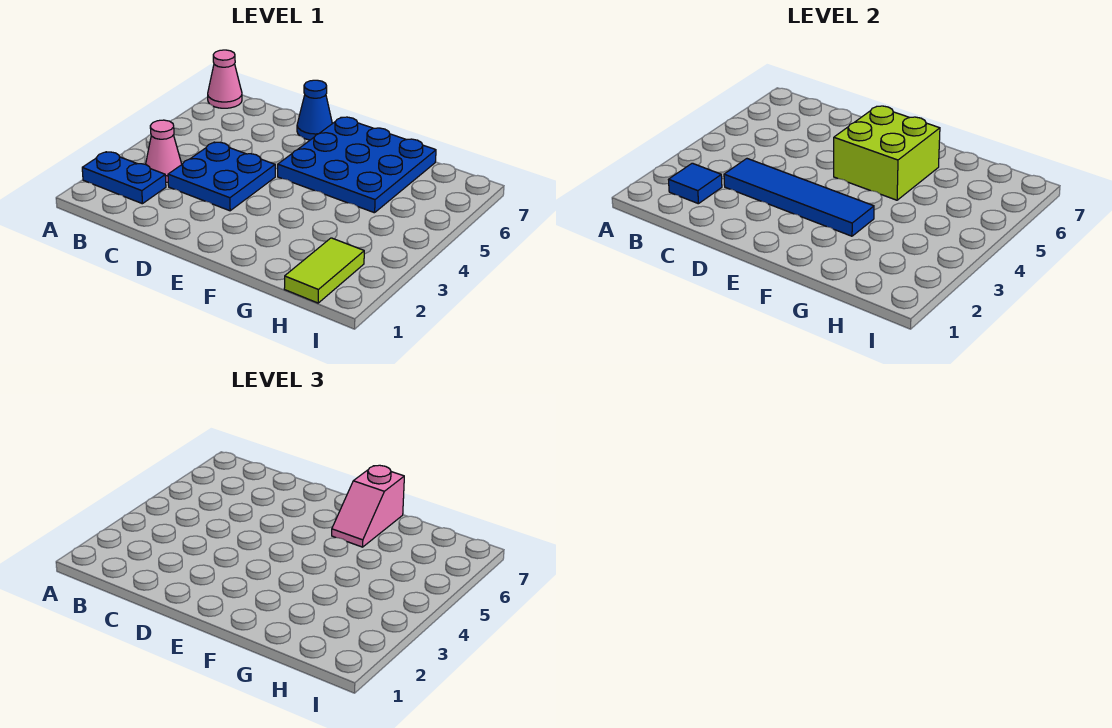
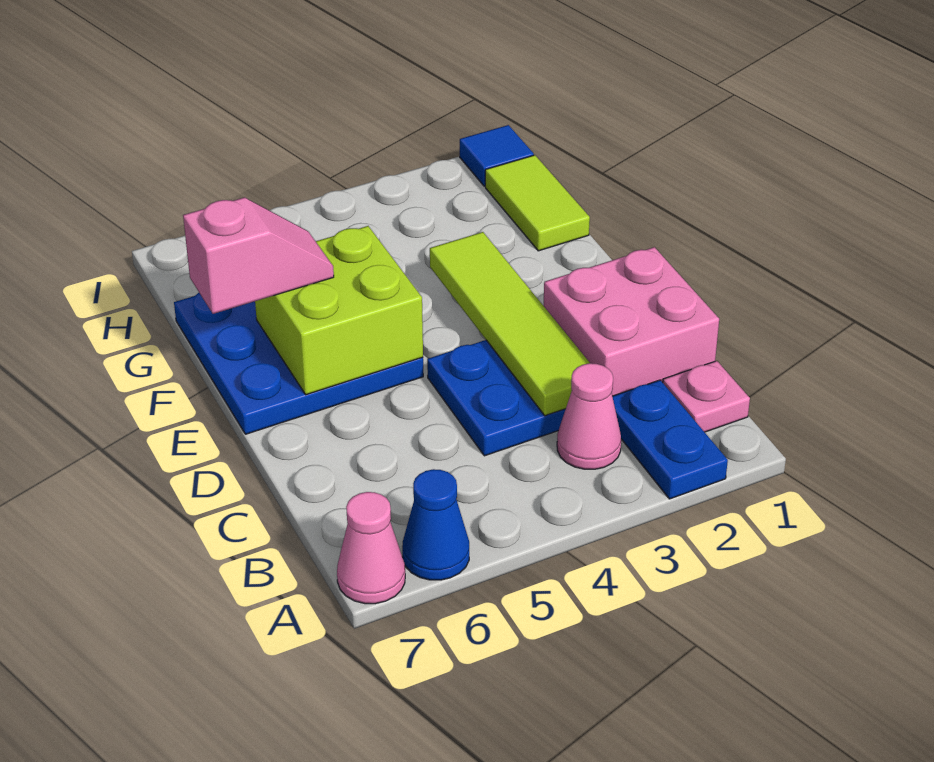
none -> pink plate B1 level 1
blue tile B2 level 2 -> blue tile I1 level 1
none -> pink brick C1:D2 level 1
blue tile C3:F3 level 2 -> lime tile C3:F3 level 2
blue cone D7 level 1 -> blue cone A6 level 1
lime tile H1:H2 level 1 -> lime tile G1:H1 level 1

